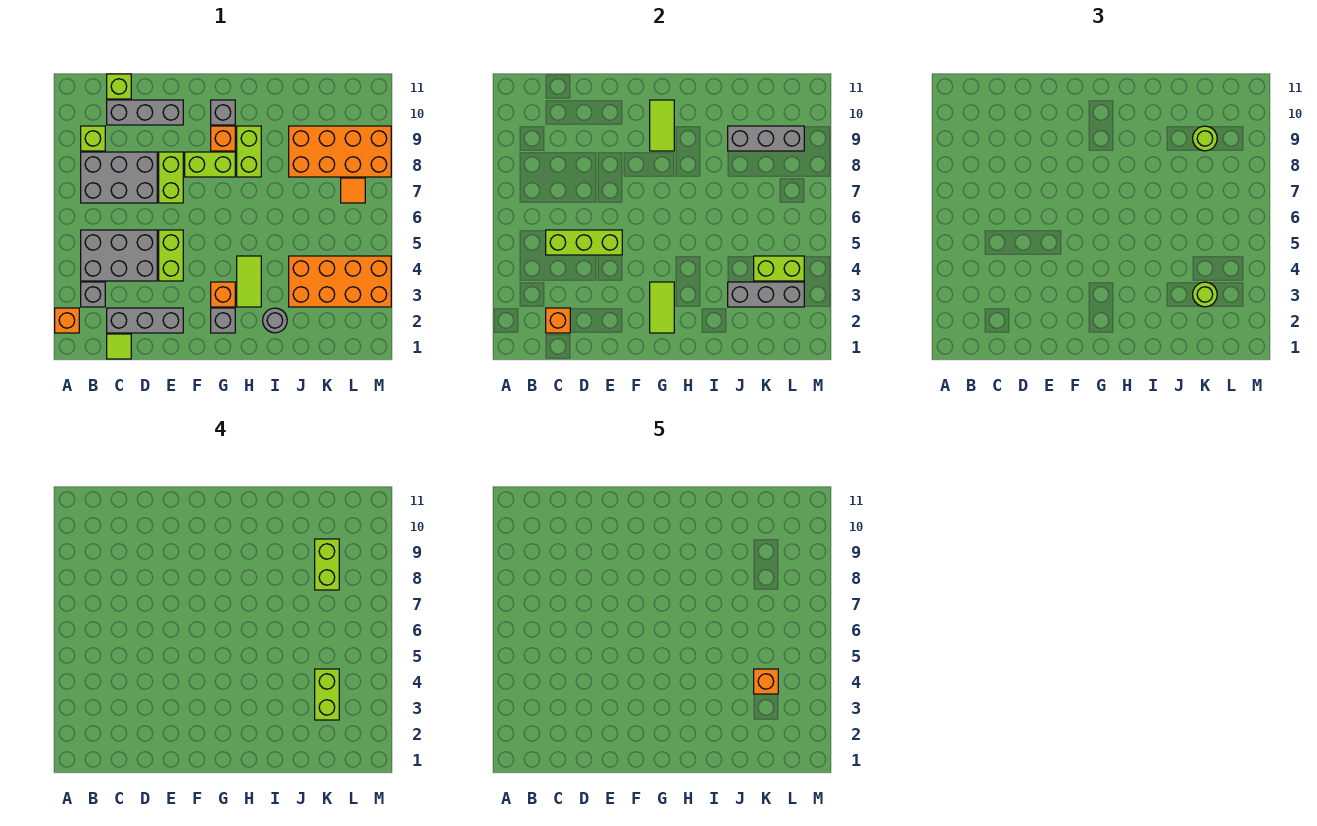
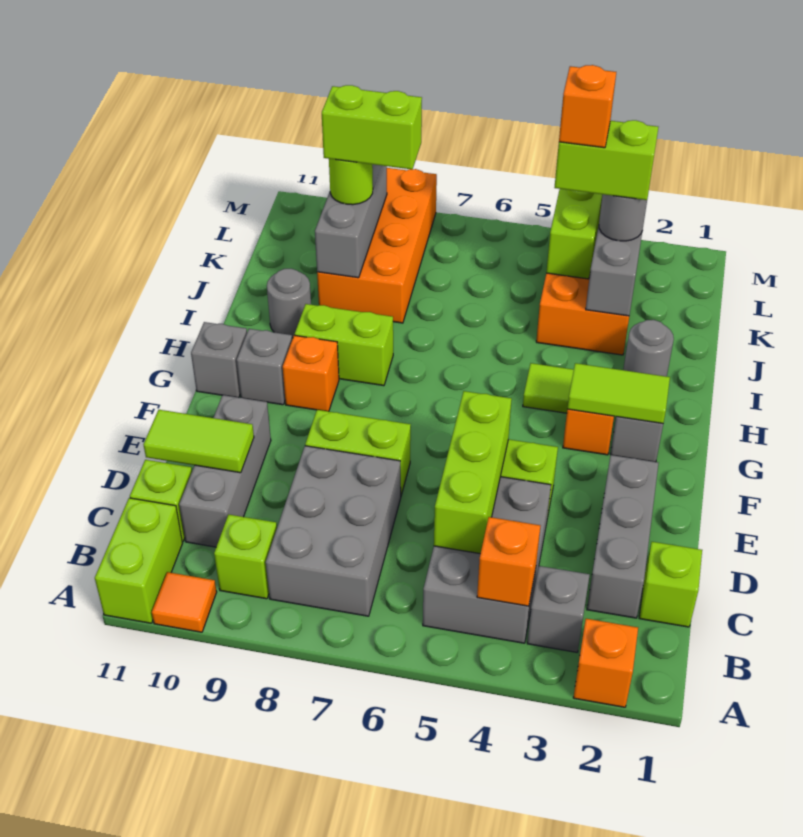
lime tile C1 level 1 -> lime brick C1 level 1
orange brick C2 level 2 -> orange brick B4 level 2
lime brick F8:G8 level 1 -> lime brick A11:B11 level 1
lime tile G9:G10 level 2 -> lime tile D10:D11 level 2
none -> grey brick G11 level 1
none -> grey round brick I10 level 1
lime round brick K3 level 3 -> grey round brick K3 level 3
orange tile L7 level 1 -> orange tile A10 level 1

